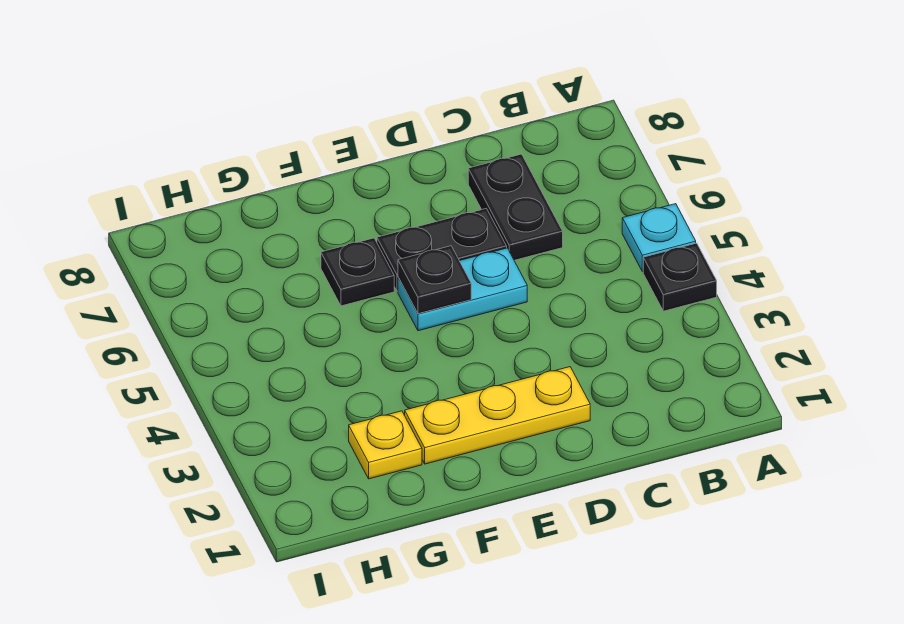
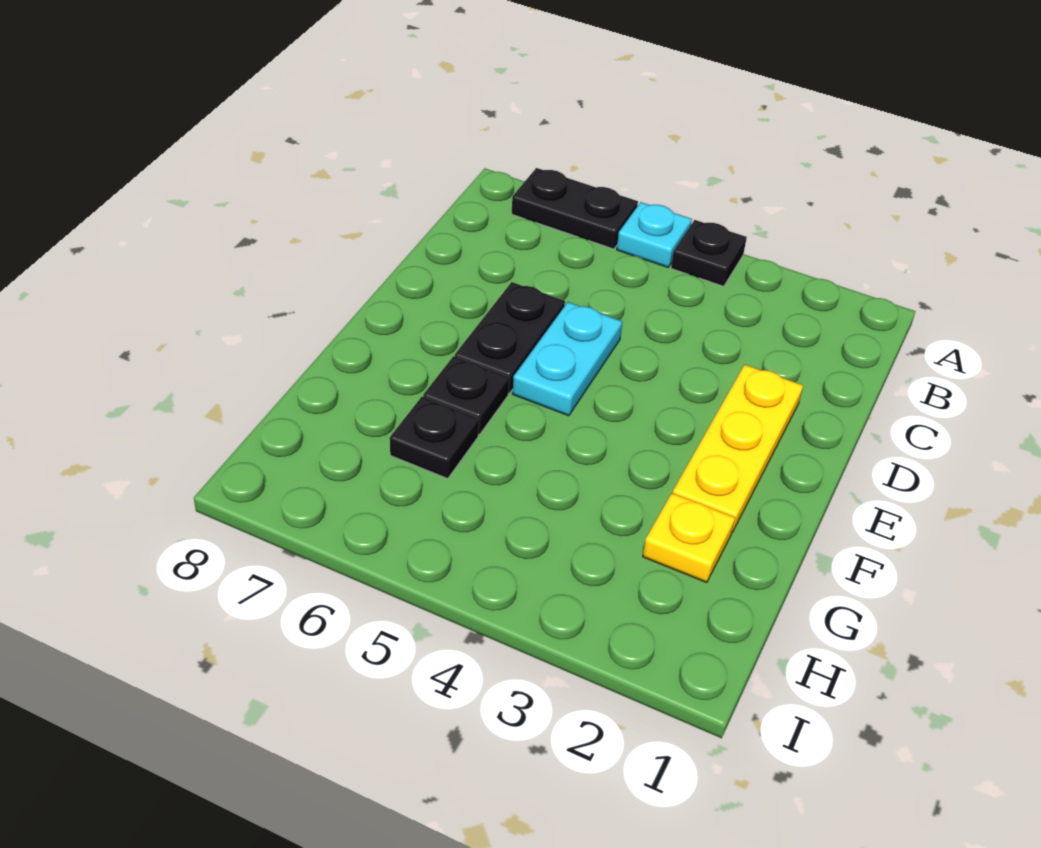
black plate C6:C7 level 1 -> black plate A6:A7 level 1
black plate E5 level 2 -> black plate G6 level 1

